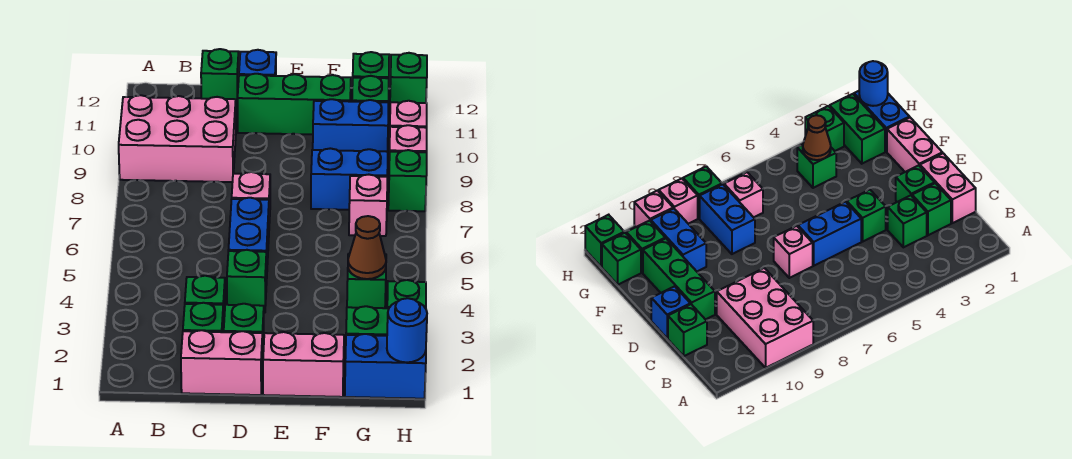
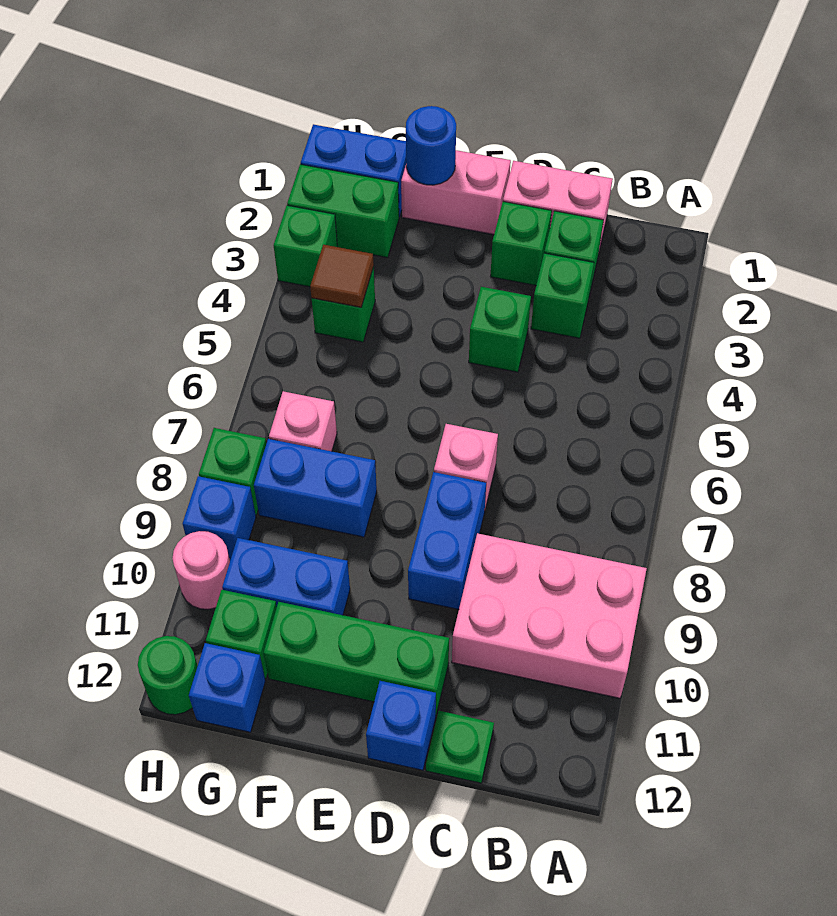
green brick C12 level 1 -> green plate C12 level 1
blue brick D5:D6 level 1 -> blue brick D8:D9 level 1
brown cone G4 level 2 -> brown tile G4 level 2
green brick G12 level 1 -> blue brick G12 level 1
blue round brick H1 level 2 -> blue round brick F1 level 2
pink brick H9 level 1 -> blue brick H9 level 1
pink brick H10 level 1 -> pink round brick H10 level 1
green brick H12 level 1 -> green round brick H12 level 1

